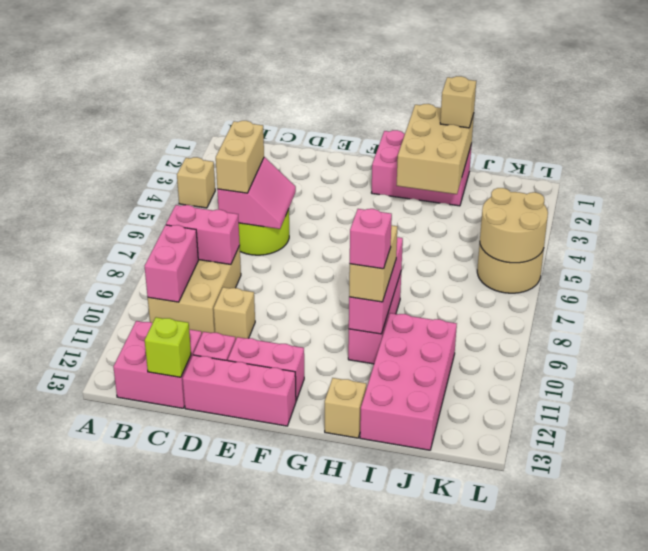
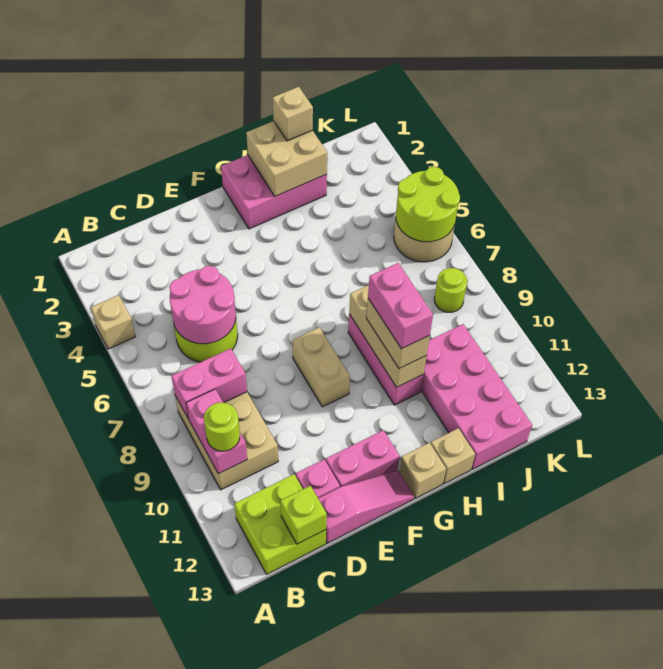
none -> lime round brick B10 level 3
pink brick B12:C13 level 1 -> lime brick B12:C13 level 1
pink slope C5:D6 level 2 top C -> pink round brick C5:D6 level 2
tan brick C5:C6 level 3 -> tan brick F8:F9 level 1
tan brick D10 level 1 -> tan brick G13 level 1
pink brick D13:F13 level 1 -> pink slope D13:F13 level 1 top D
tan brick H1:I3 level 2 -> tan brick H1:I2 level 2
pink brick H8:H10 level 2 -> tan brick H8:H10 level 2
pink brick H10 level 4 -> pink brick H9:H10 level 4
tan round brick K5:L6 level 2 -> lime round brick K5:L6 level 2
none -> lime round brick K8 level 1

